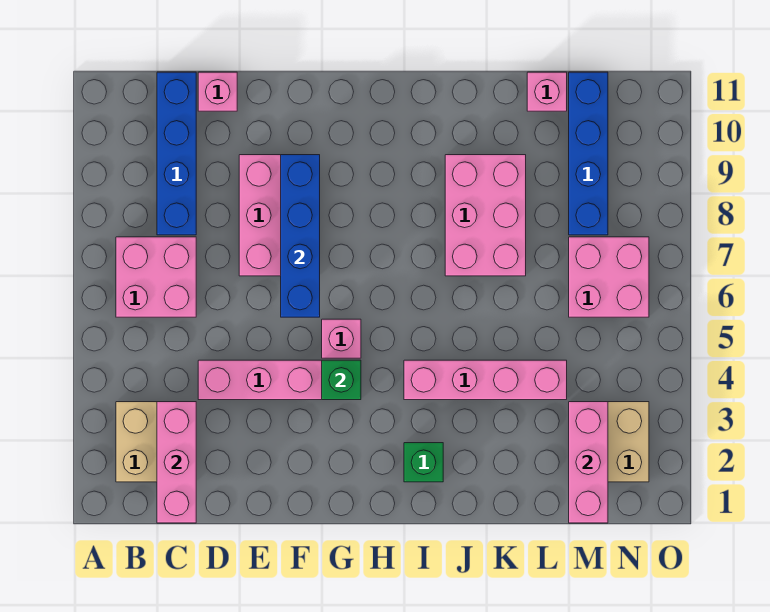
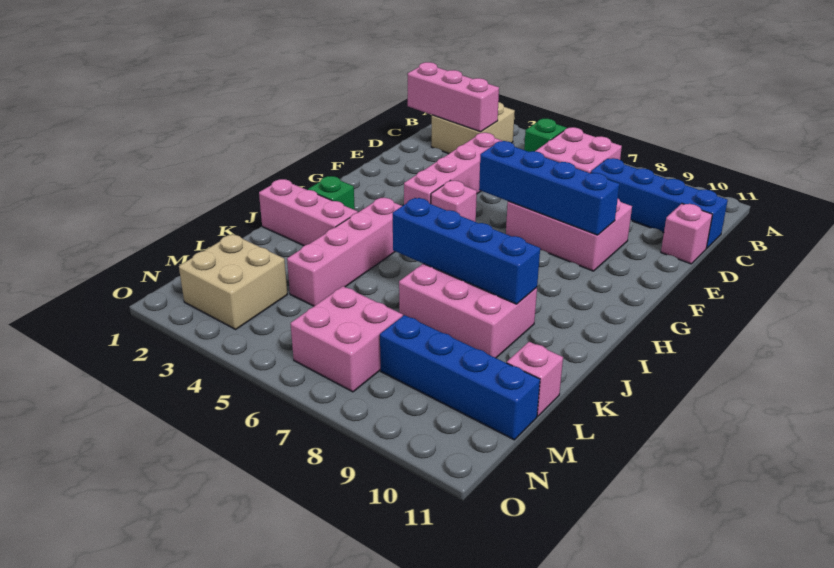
green brick G4 level 2 -> green brick B5 level 1
none -> blue brick J6:J9 level 2
pink brick M1:M3 level 2 -> pink brick J1:J3 level 1

